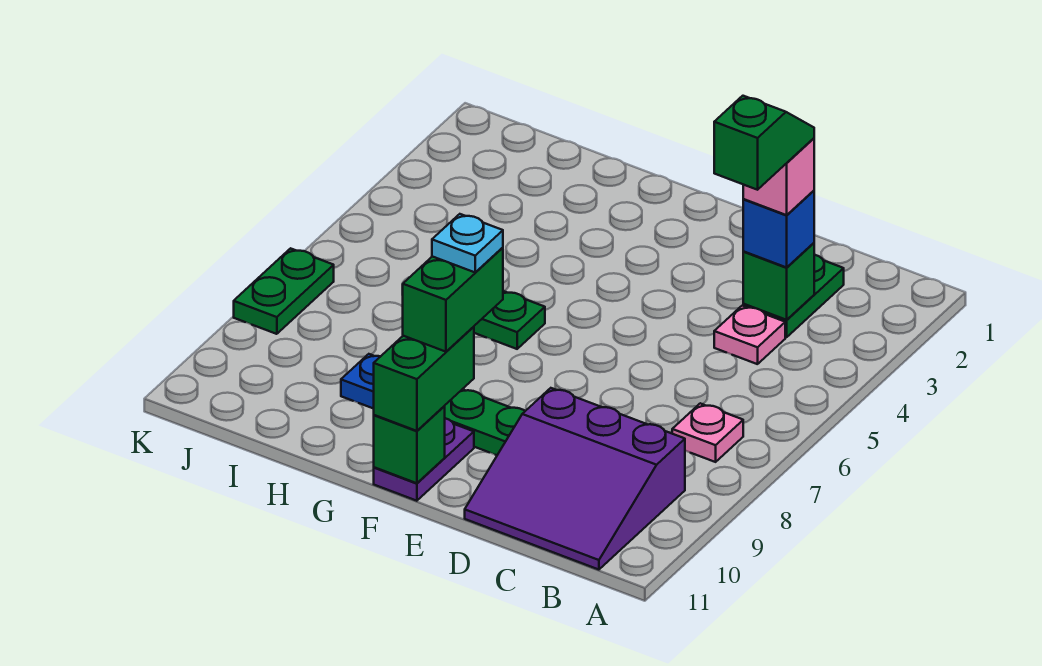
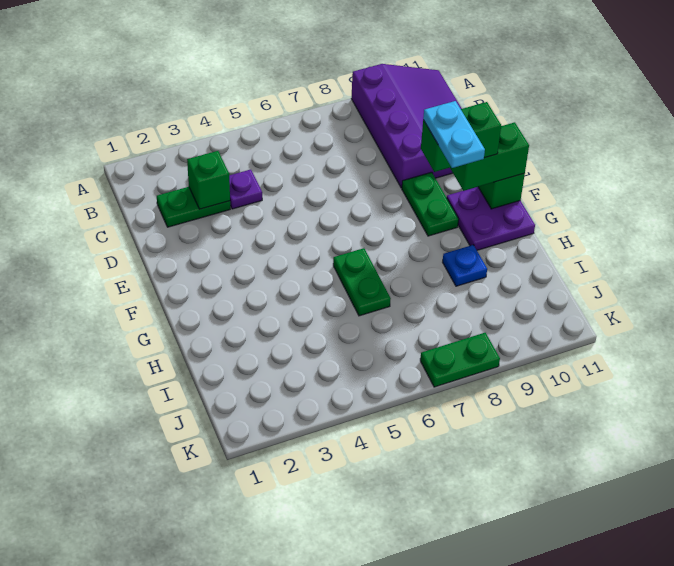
pink plate B7 level 1 -> none
purple slope B9:D11 level 1 top 9 -> purple slope A9:D11 level 1 top 9
blue brick C3 level 3 -> none
pink brick C3 level 4 -> none
green slope C3:C4 level 5 top 4 -> none
pink plate C4 level 1 -> purple plate C4 level 1
cyan plate F9 level 5 -> cyan plate F9:G9 level 5
purple plate F10:F11 level 1 -> purple plate F10:G11 level 1

